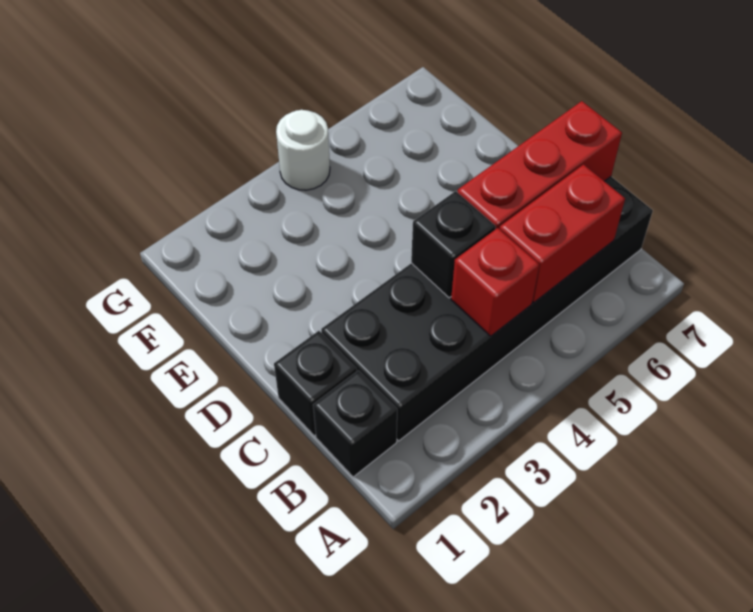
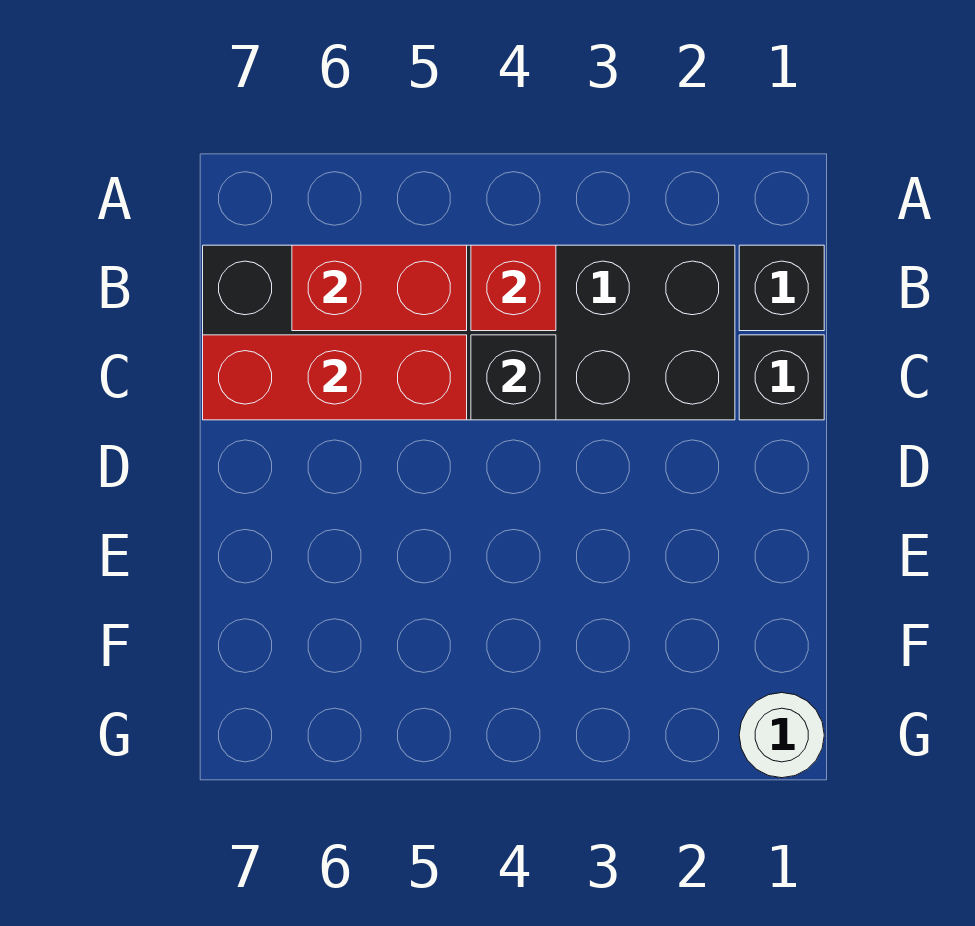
white round brick G4 level 1 -> white round brick G1 level 1

